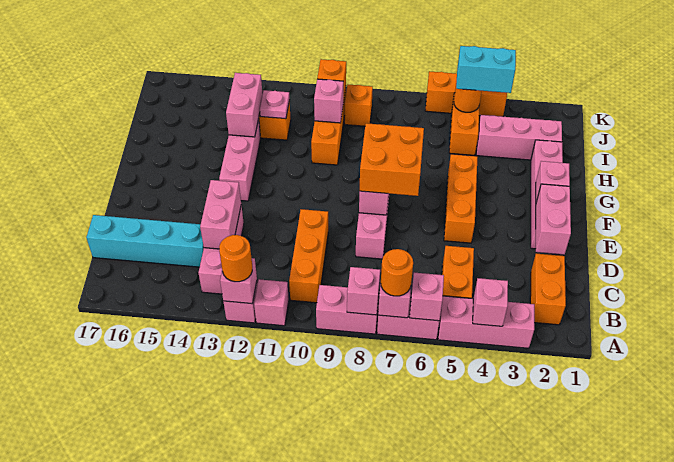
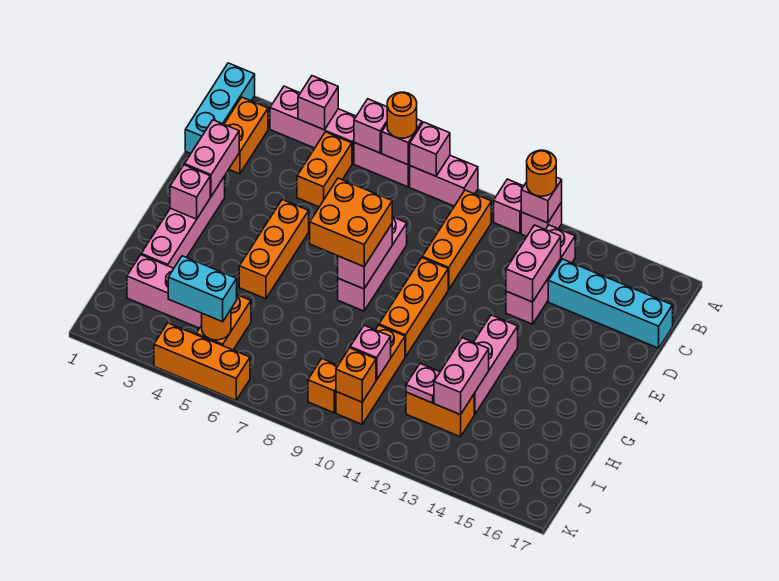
none -> cyan brick A1:C1 level 1
none -> orange brick E10:G10 level 1

